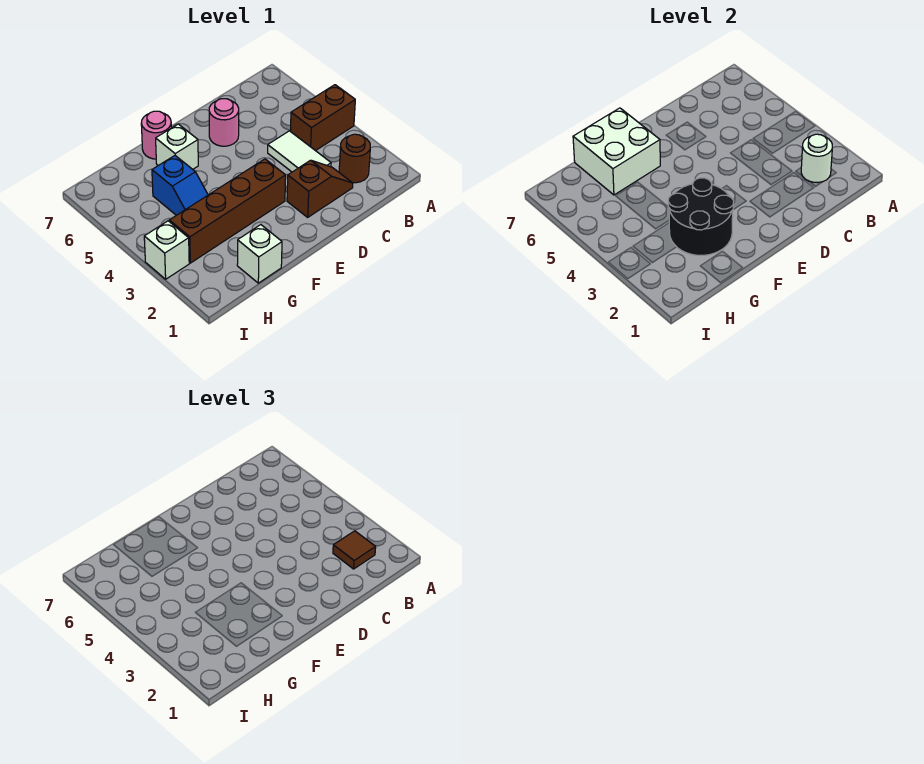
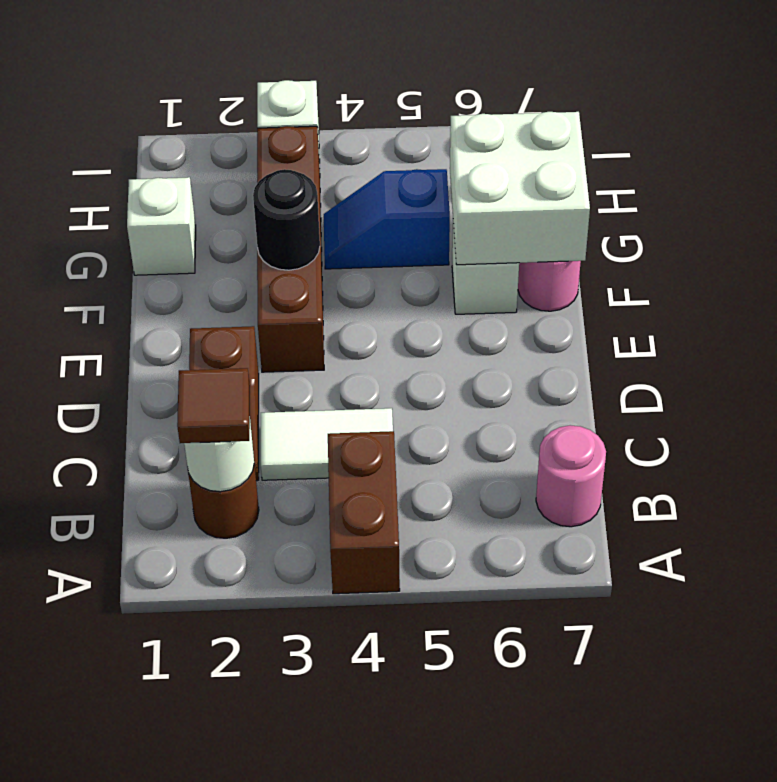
pink round brick D6 level 1 -> pink round brick B7 level 1
black round brick F2:G3 level 2 -> black round brick F3 level 2

